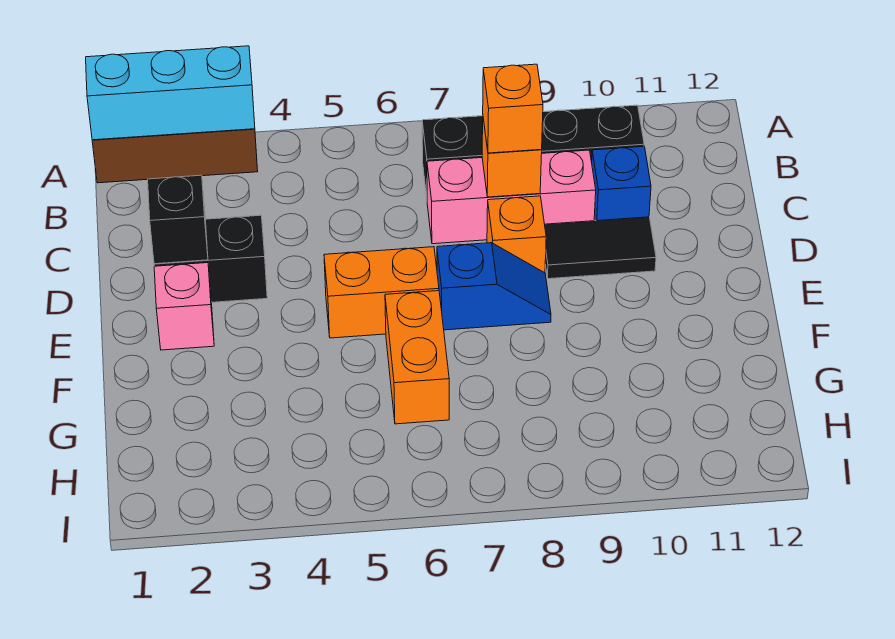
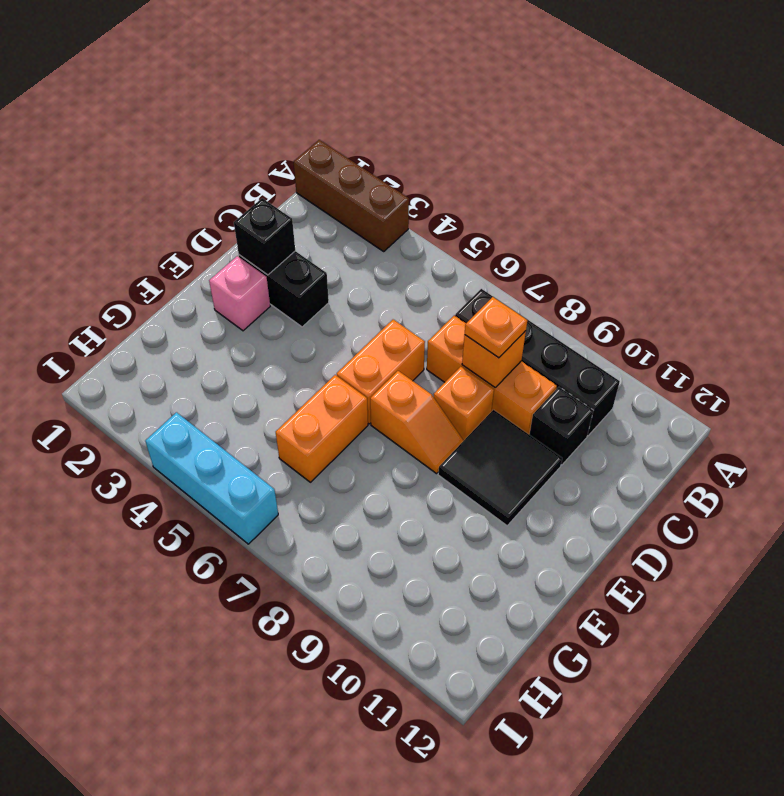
cyan brick A1:A3 level 2 -> cyan brick I4:I6 level 1
pink brick C7:C9 level 1 -> orange brick C7:C9 level 1
orange brick C8 level 3 -> orange plate C8 level 3
blue brick C10 level 1 -> black brick C10 level 1
black tile D9:D10 level 1 -> black tile D9:E10 level 1
orange brick E5:E6 level 1 -> orange brick D6:E6 level 1
blue slope E7:E8 level 1 top 7 -> orange slope E7:E8 level 1 top 7

